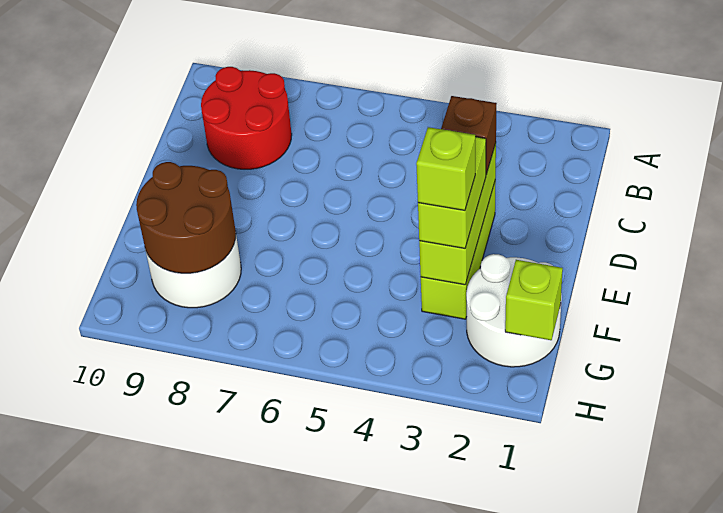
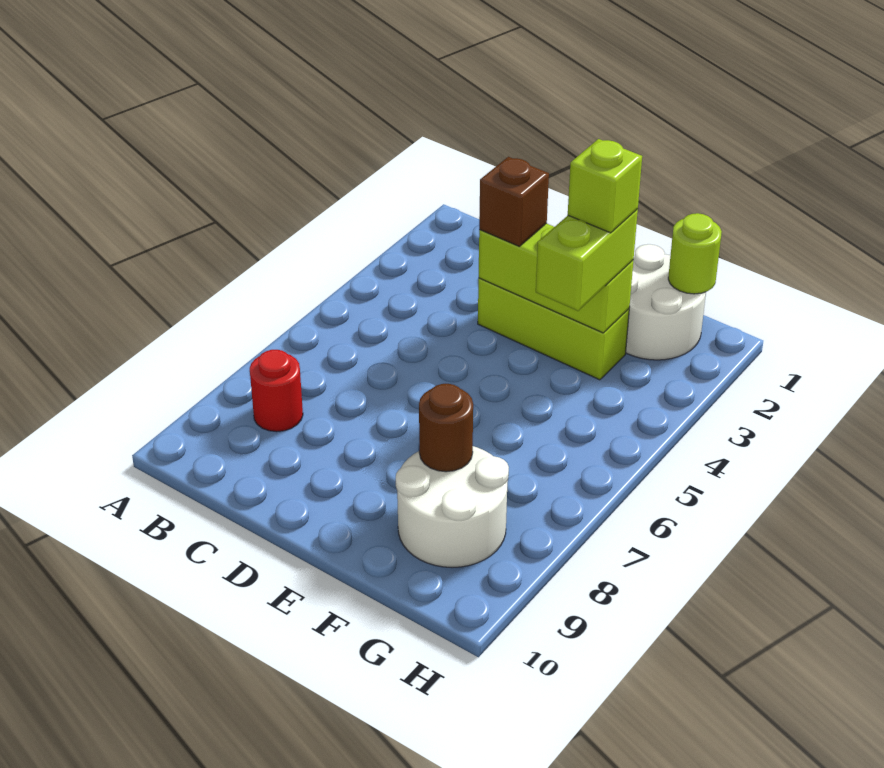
red round brick B8:C9 level 1 -> red round brick B8 level 1
lime brick E3:F3 level 3 -> lime brick F3:F4 level 3
brown round brick F8:G9 level 2 -> brown round brick F8 level 2
lime brick G1 level 2 -> lime round brick G1 level 2

